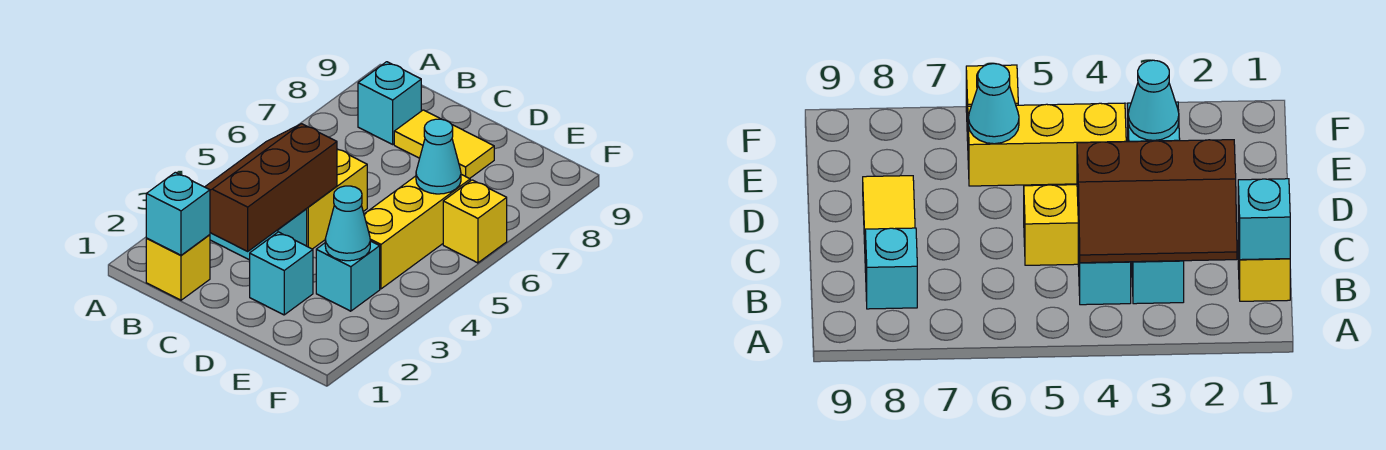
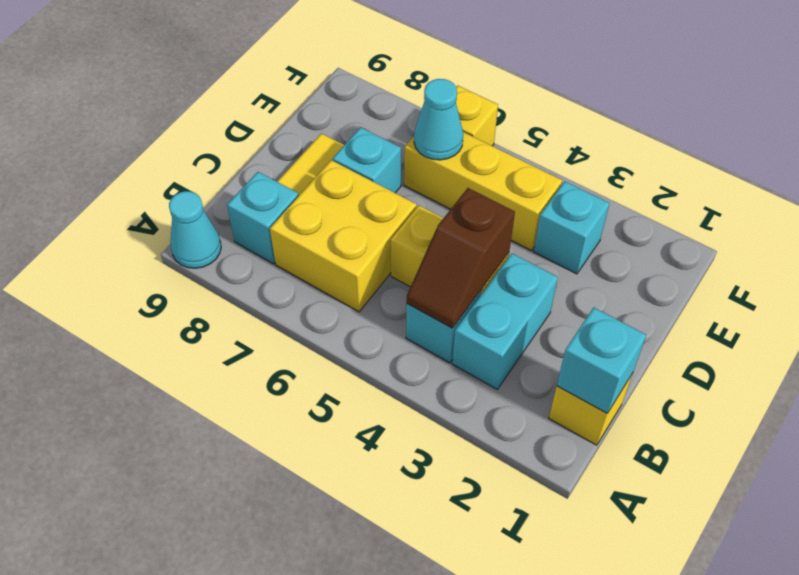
brown slope B2:C4 level 2 top C -> brown slope B4:C4 level 2 top C
none -> yellow brick B6:C7 level 1
cyan brick D2 level 1 -> cyan brick D7 level 1
cyan cone E3 level 2 -> cyan cone A9 level 1

